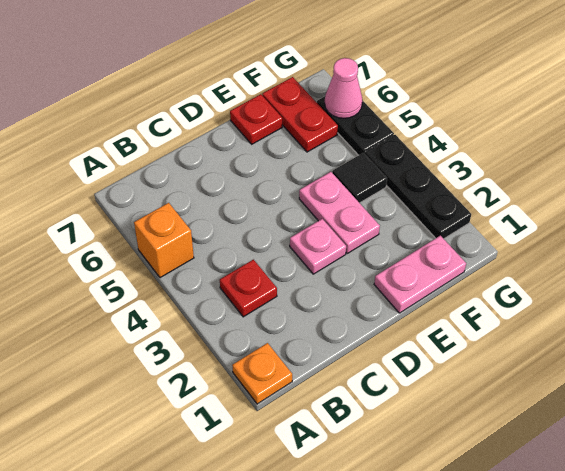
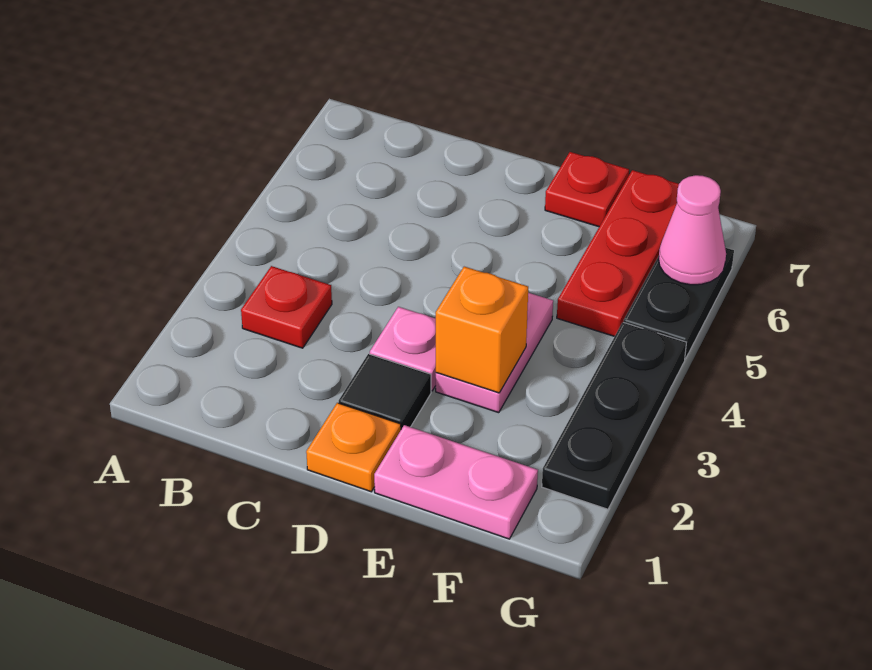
orange plate A1 level 1 -> orange plate D1 level 1
orange brick A5 level 1 -> orange brick E3 level 2
black tile F4 level 1 -> black tile D2 level 1
red plate F6:F7 level 1 -> red plate F5:F7 level 1

